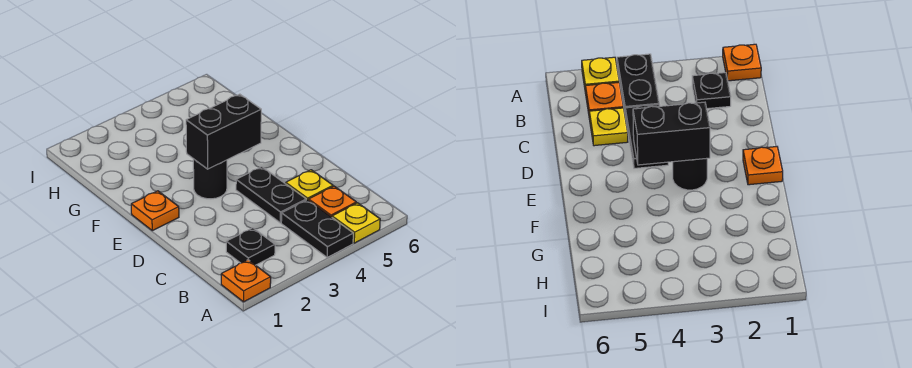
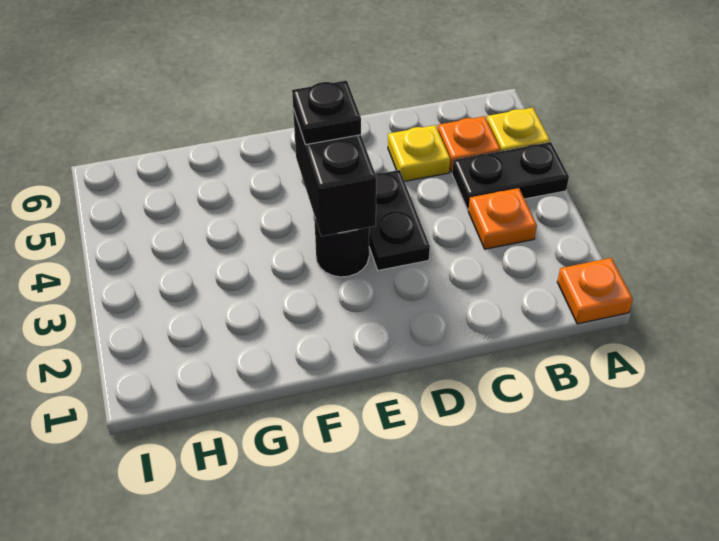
black plate B2 level 1 -> black plate E4 level 3
black plate C4:D4 level 1 -> black plate D3:D4 level 1
orange plate E1 level 1 -> orange plate B3 level 1

